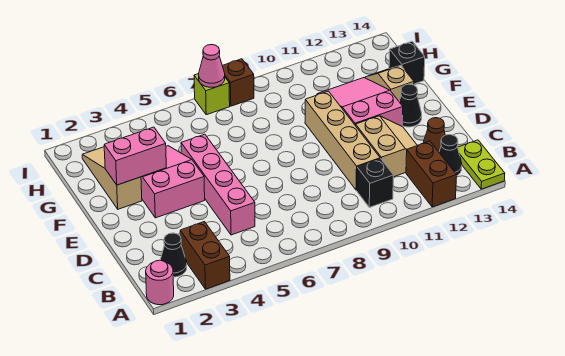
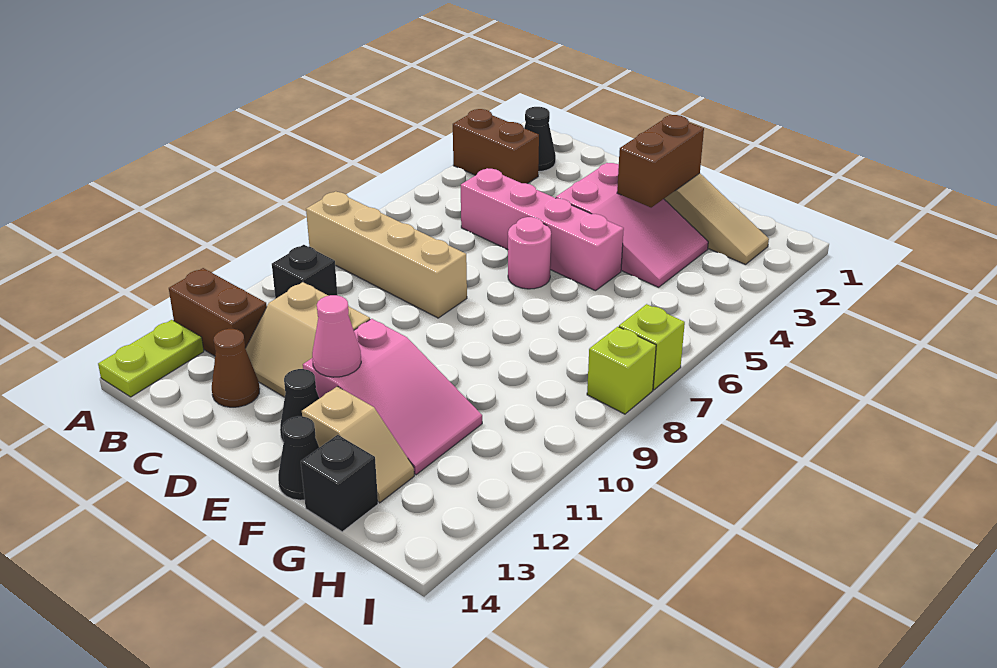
pink round brick A1 level 1 -> pink round brick E6 level 1
lime plate A14:B14 level 1 -> lime plate A13:A14 level 1
black cone B13 level 1 -> black cone F14 level 1
tan brick C10:F10 level 1 -> tan brick A8:D8 level 1
pink brick F2:F3 level 2 -> brown brick F2:F3 level 2
pink cone I7 level 2 -> pink cone E12 level 2
brown brick I8 level 1 -> lime brick I8 level 1

